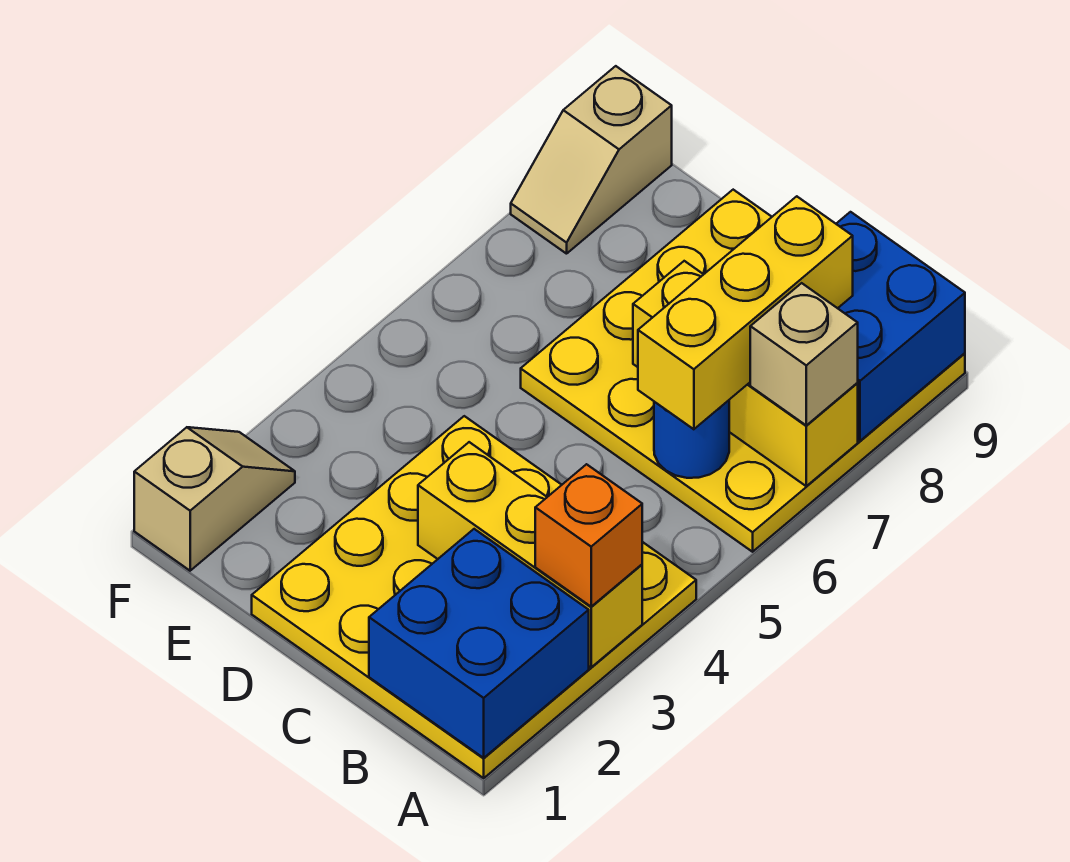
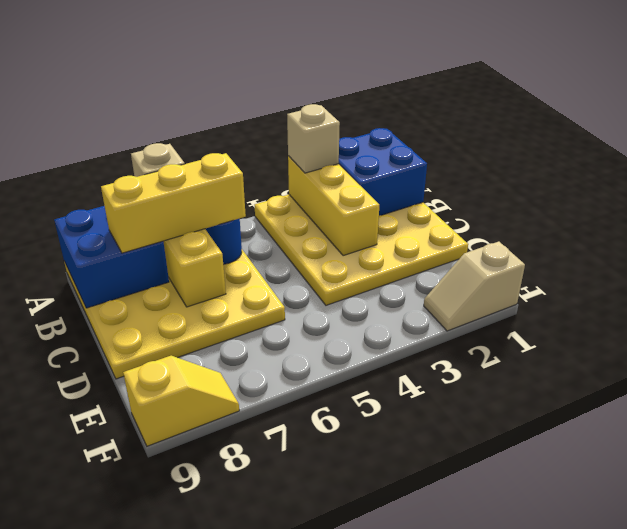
orange brick A3 level 3 -> tan brick A3 level 3
tan slope F8:F9 level 1 top 9 -> yellow slope F8:F9 level 1 top 9

